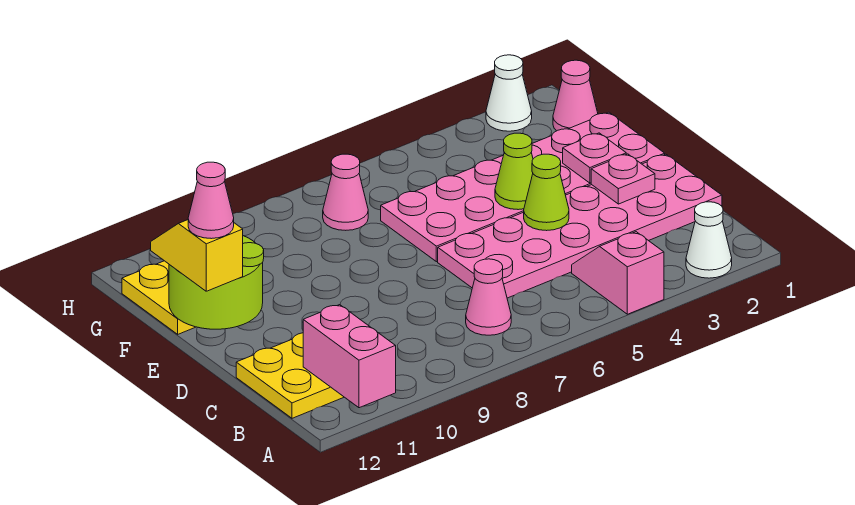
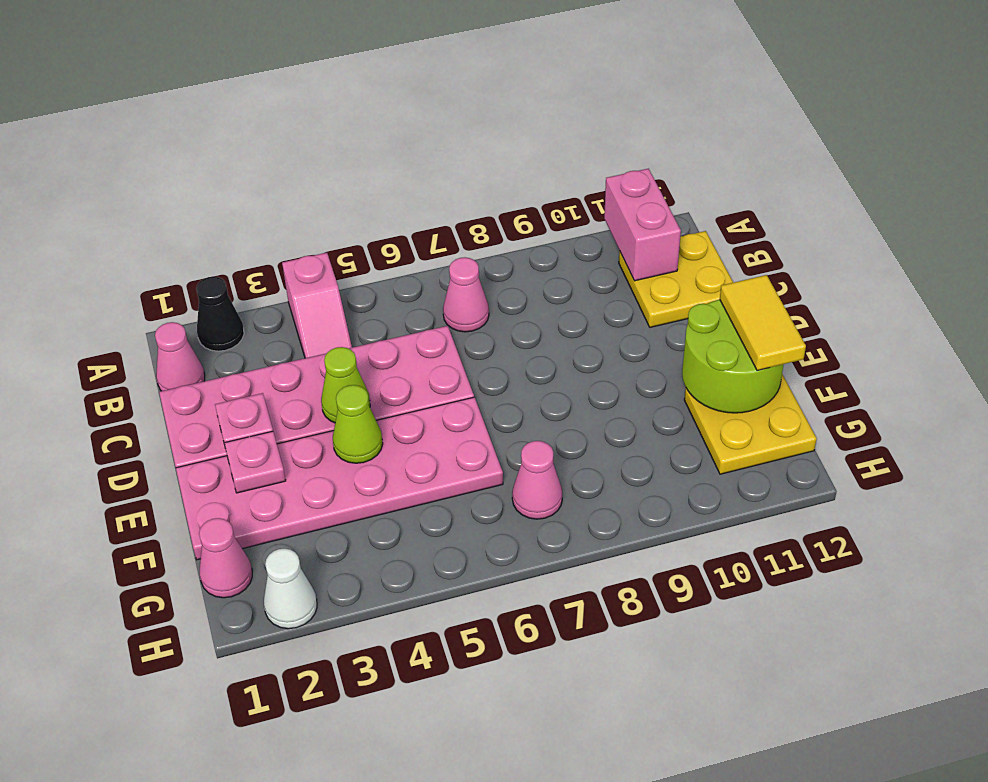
white cone A2 level 1 -> black cone A2 level 1
yellow slope E12:F12 level 3 top E -> yellow tile E12:F12 level 3
pink cone E12 level 4 -> pink cone B1 level 1

